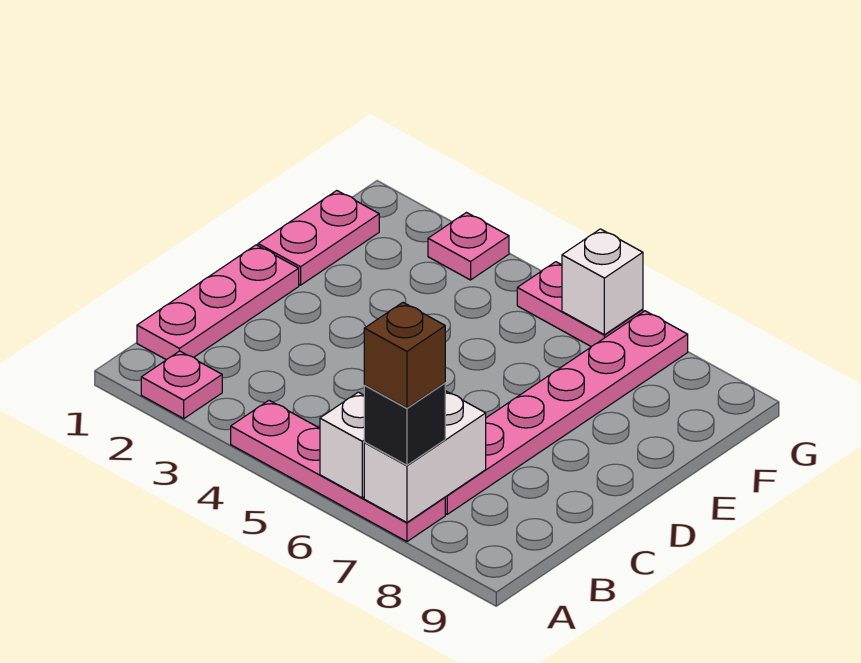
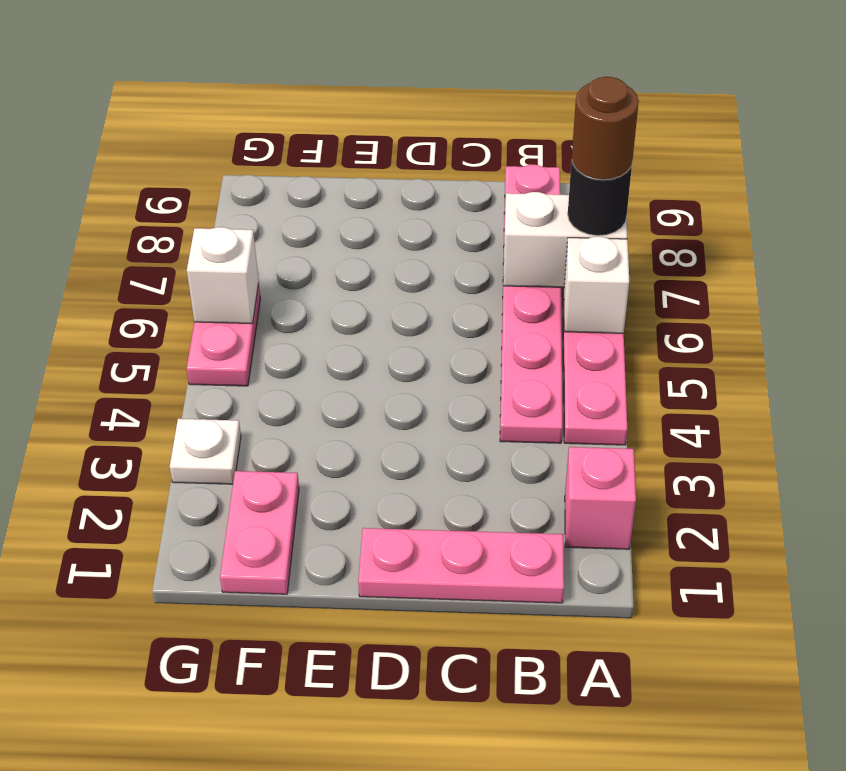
pink plate A2 level 1 -> pink brick A2 level 1
black brick A7 level 3 -> black round brick A7 level 3
brown brick A7 level 4 -> brown round brick A7 level 4
pink plate B7:G7 level 1 -> pink plate B4:B9 level 1
pink plate E1:F1 level 1 -> pink plate F1:F2 level 1
pink plate G3 level 1 -> white plate G3 level 1

